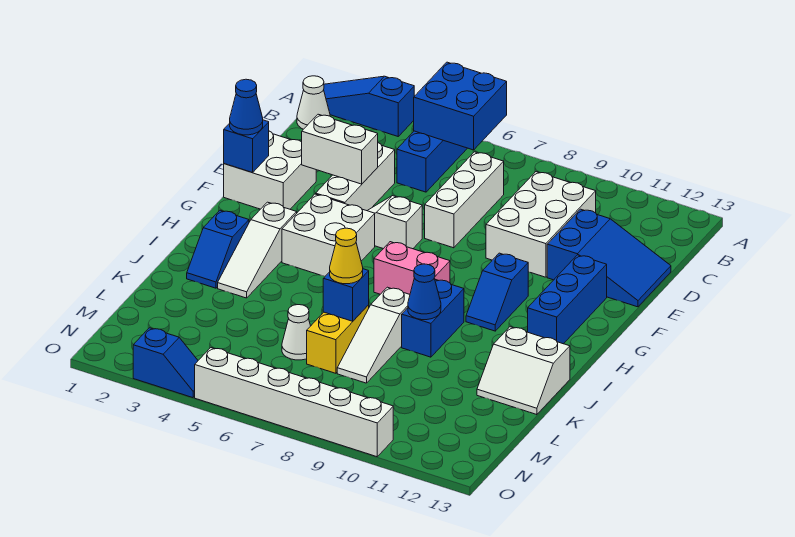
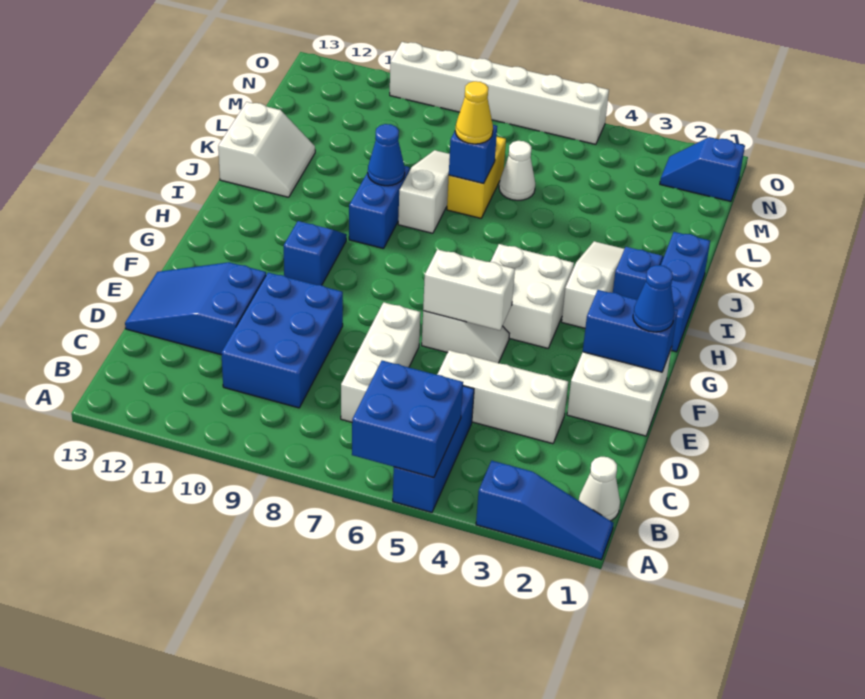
white brick C9:E10 level 1 -> blue brick C9:E10 level 1
white brick D4:F4 level 1 -> white brick D3:D5 level 1
white brick E3:E4 level 2 -> white brick F5:F6 level 2
blue brick F1 level 2 -> blue brick F1:F2 level 2
blue brick F12:H12 level 1 -> blue brick H1:J1 level 1
pink brick H7:H8 level 1 -> none
white slope J12:K13 level 1 top J -> white slope J12:K13 level 1 top 13
blue slope O3:O4 level 1 top 3 -> blue slope N1:N2 level 1 top 1

